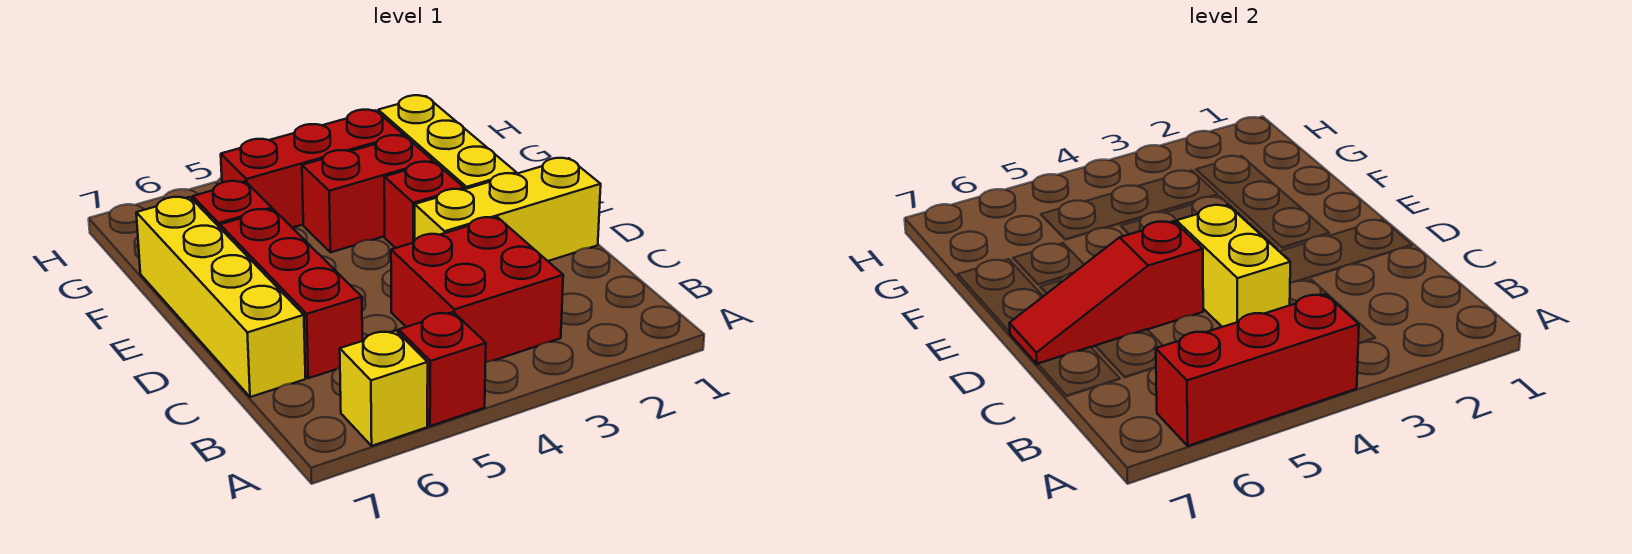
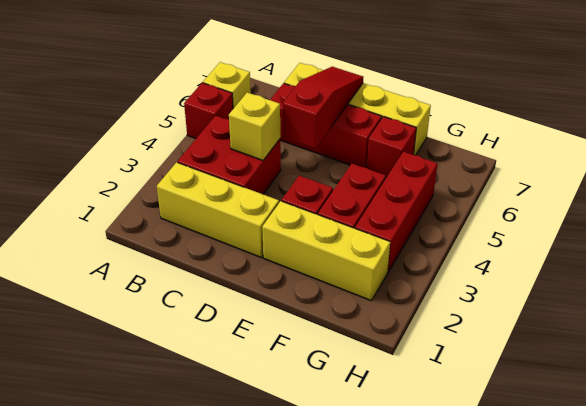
red brick A4:A6 level 2 -> none
yellow brick C4:D4 level 2 -> yellow brick C4 level 2
yellow brick D1:D3 level 1 -> yellow brick B2:D2 level 1

